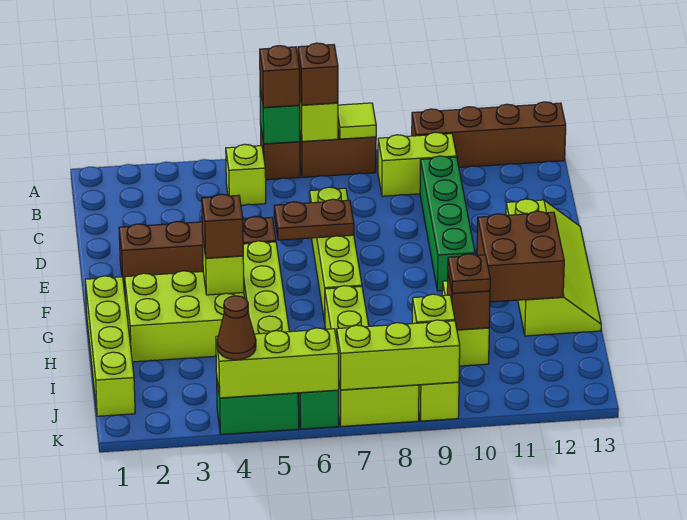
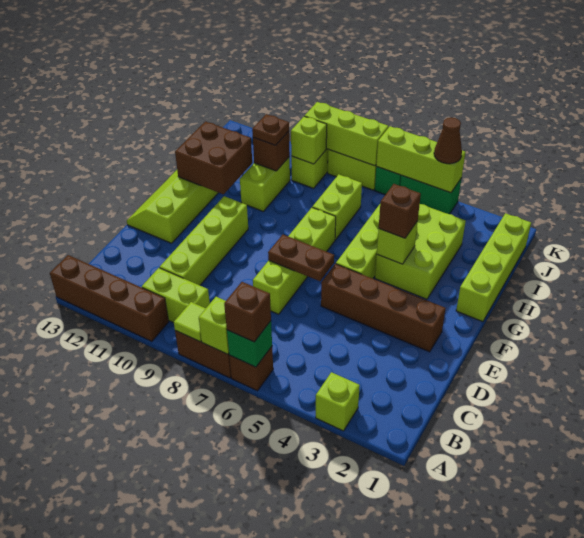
brown brick A7 level 3 -> none
lime brick B5 level 1 -> lime brick A3 level 1
green brick C10:F10 level 1 -> lime brick C10:F10 level 1
lime brick G2:H4 level 1 -> lime brick G3:I4 level 1

